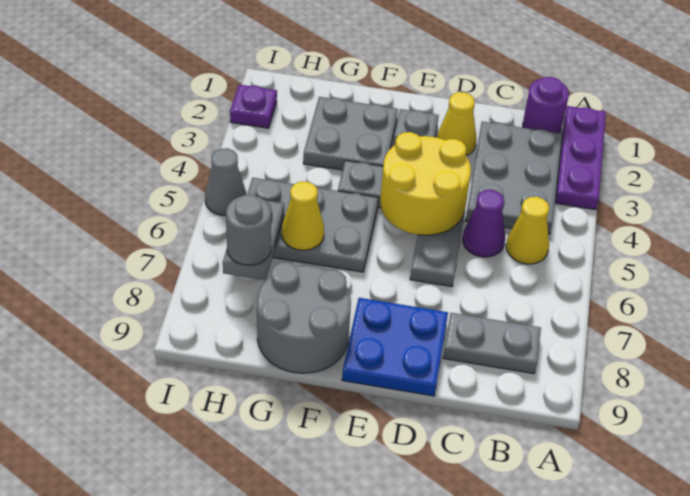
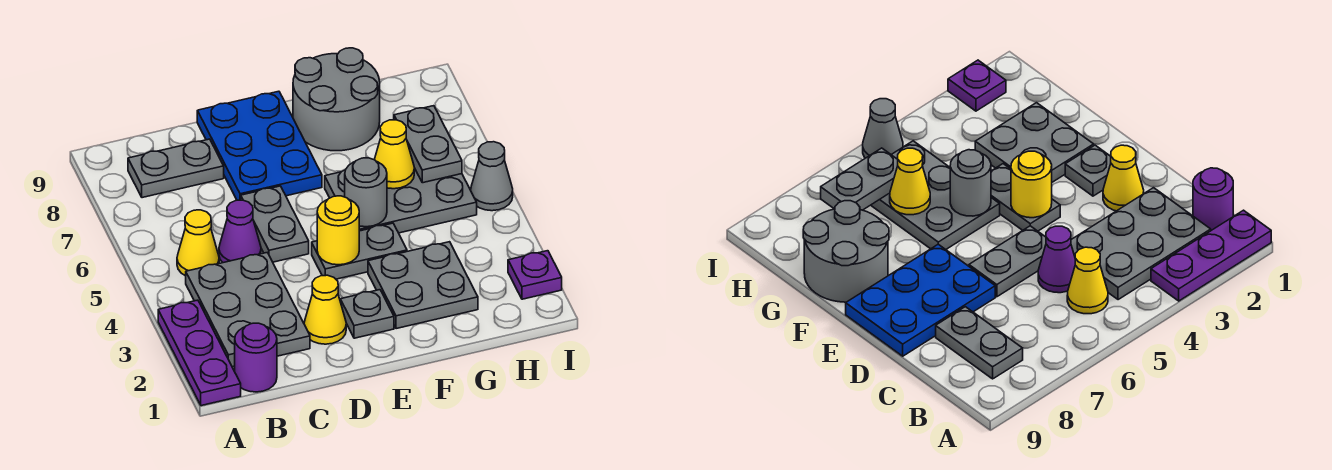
yellow round brick D4:E5 level 2 -> yellow round brick E4 level 2
blue plate D8:E9 level 1 -> blue plate D7:E9 level 1
grey round brick H7 level 3 -> grey round brick F5 level 2

